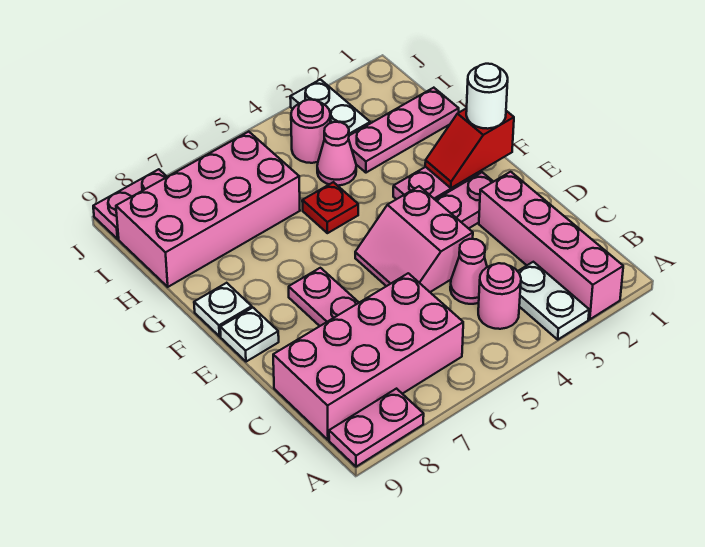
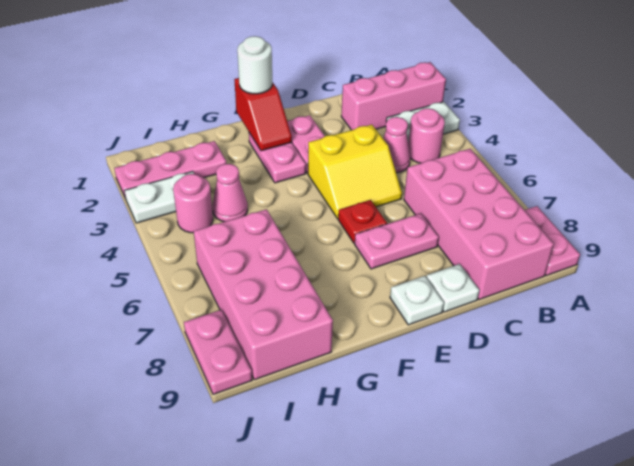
pink brick A2:D2 level 1 -> pink brick A2:C2 level 1
pink slope D4:E5 level 1 top 4 -> yellow slope D4:E5 level 1 top 4
white plate F9 level 1 -> white plate D9 level 1
red plate G5 level 1 -> red plate E6 level 1
pink plate H1:H3 level 1 -> pink plate H2:J2 level 1

